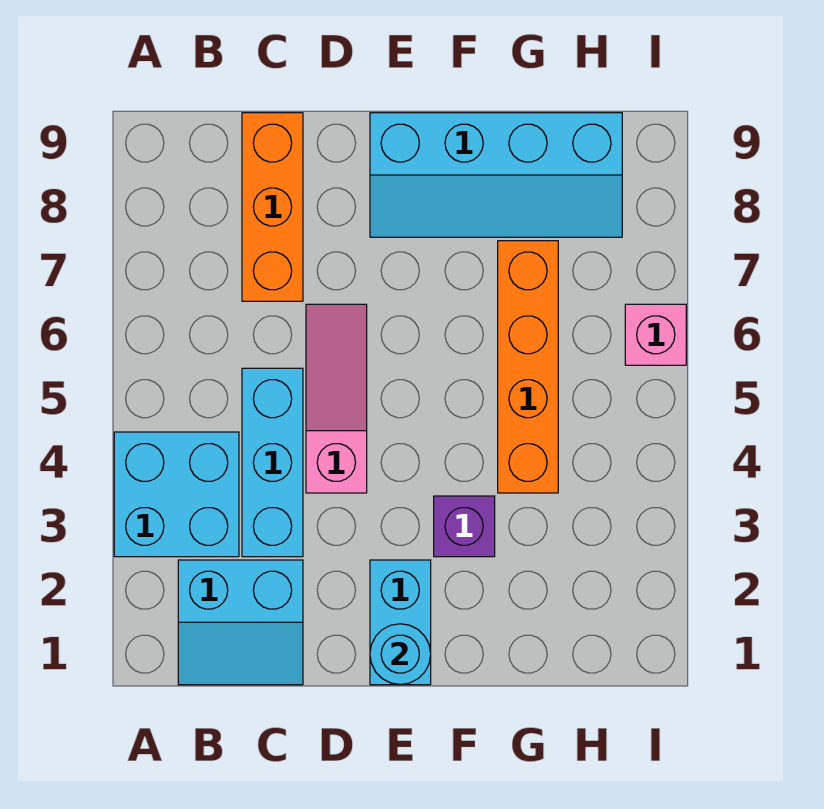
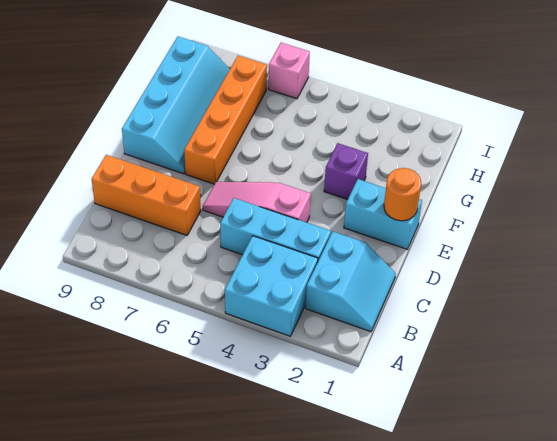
cyan round brick E1 level 2 -> orange round brick E1 level 2
orange brick G4:G7 level 1 -> orange brick E7:H7 level 1

